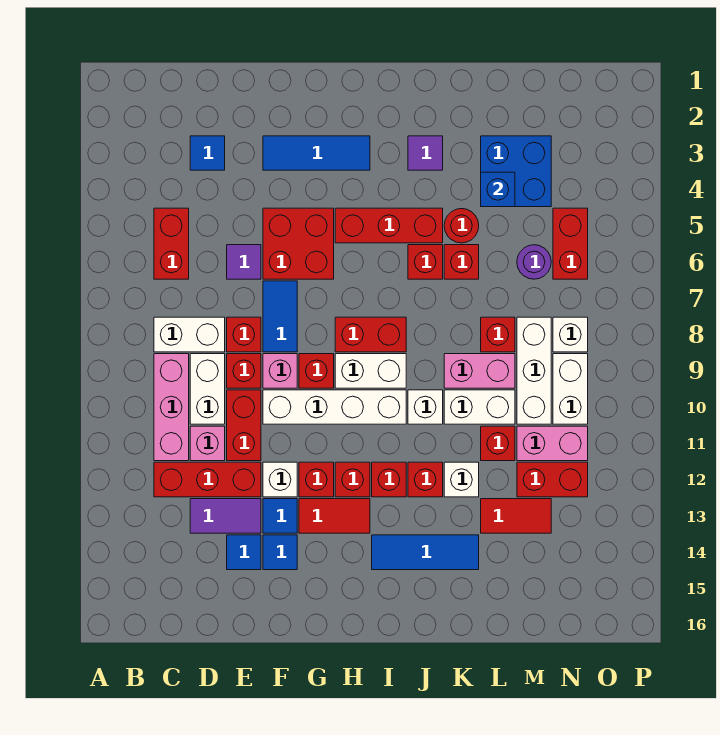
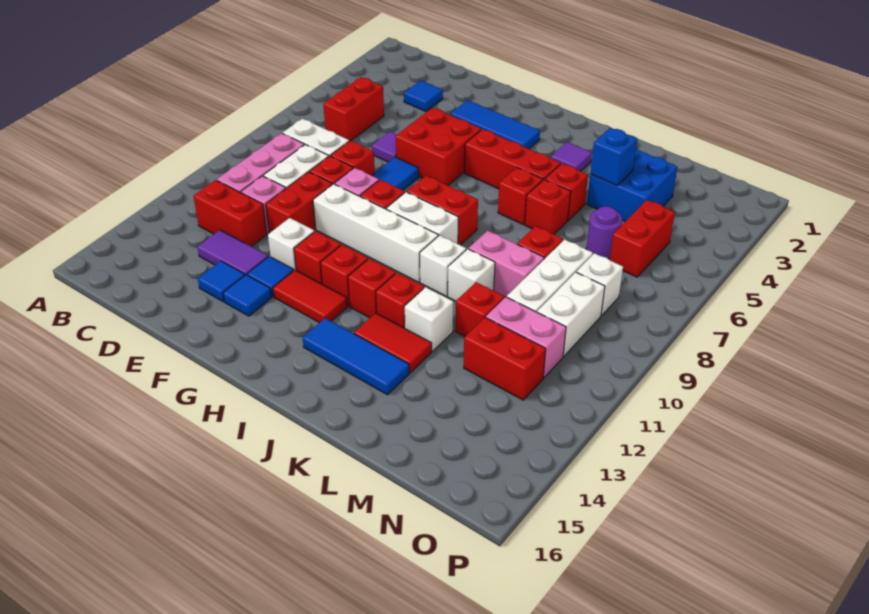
red brick C12:E12 level 1 -> red brick C12:D12 level 1
red round brick K5 level 1 -> red brick K5 level 1
white brick K10:L10 level 1 -> white brick K10 level 1
red tile L13:M13 level 1 -> red tile J13:K13 level 1

